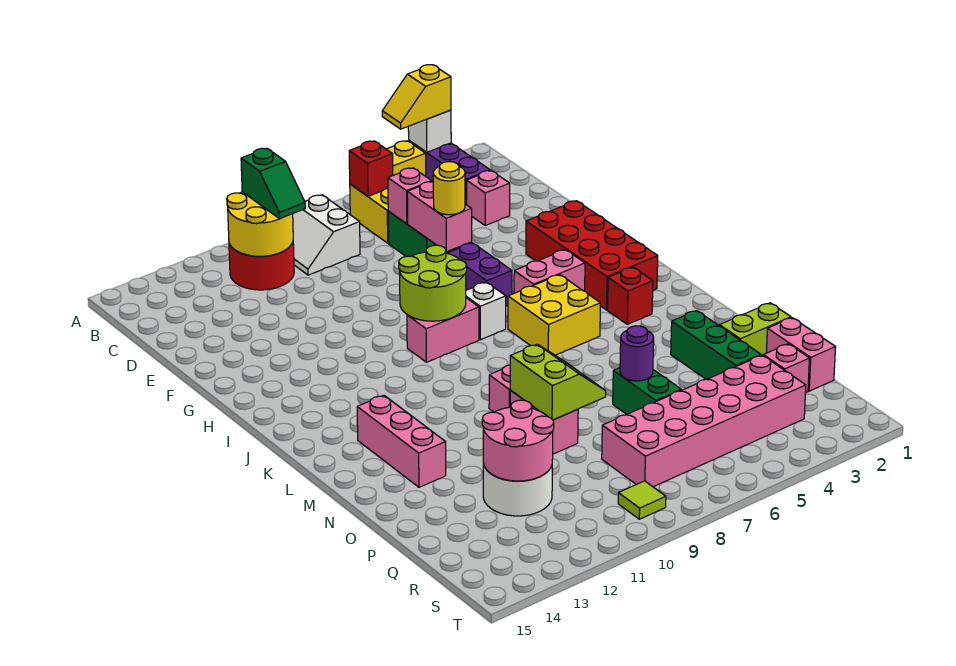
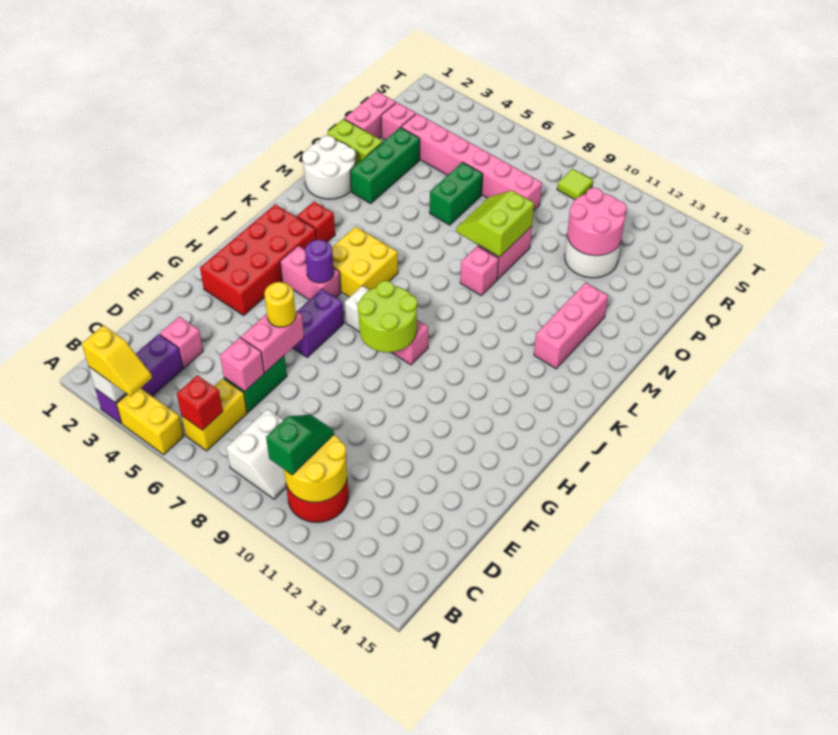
none -> white round brick M1:N2 level 1
purple round brick O6 level 2 -> purple round brick I5 level 2
pink brick Q3:R8 level 1 -> pink brick Q3:Q8 level 1

